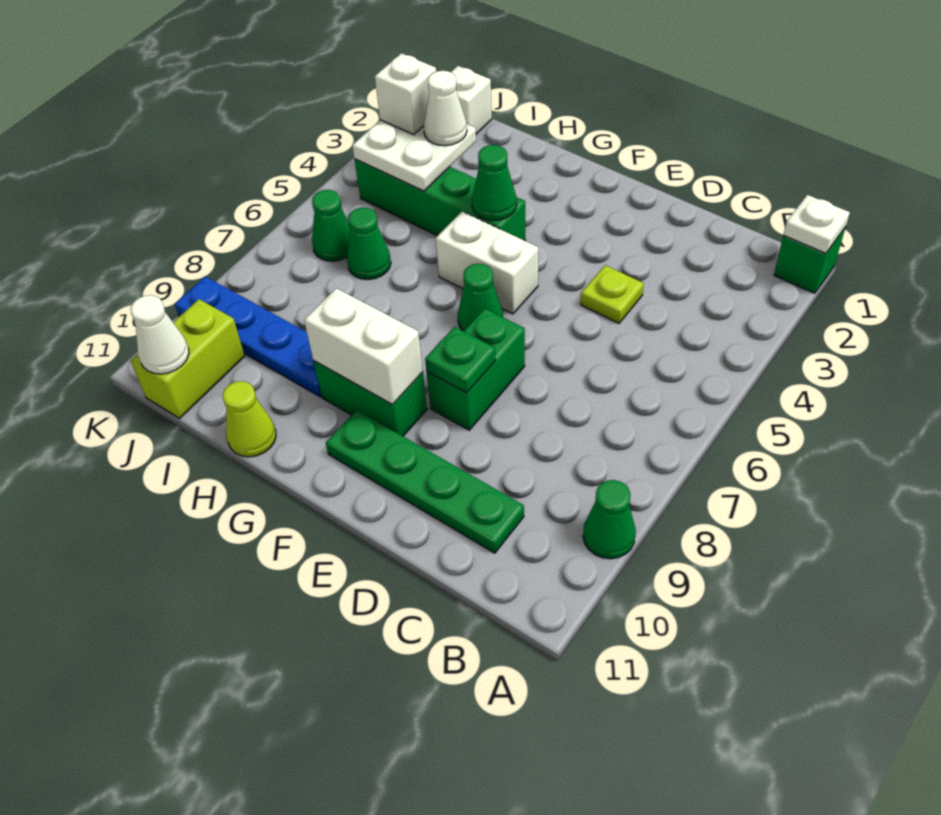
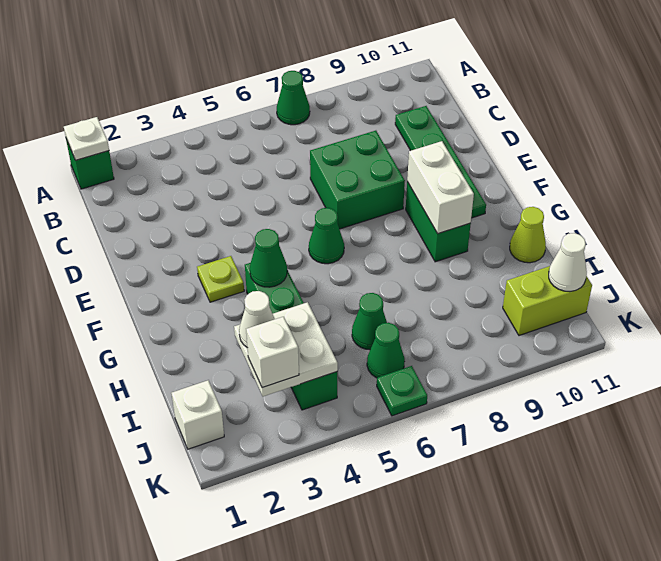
green cone A9 level 1 -> green cone A7 level 1
lime plate D4 level 1 -> lime plate F3 level 1
green brick E7:E8 level 1 -> green brick D7:E8 level 1
green plate E8 level 2 -> green plate K6 level 1
white brick F5:G5 level 1 -> none
blue plate H9:K9 level 1 -> none

